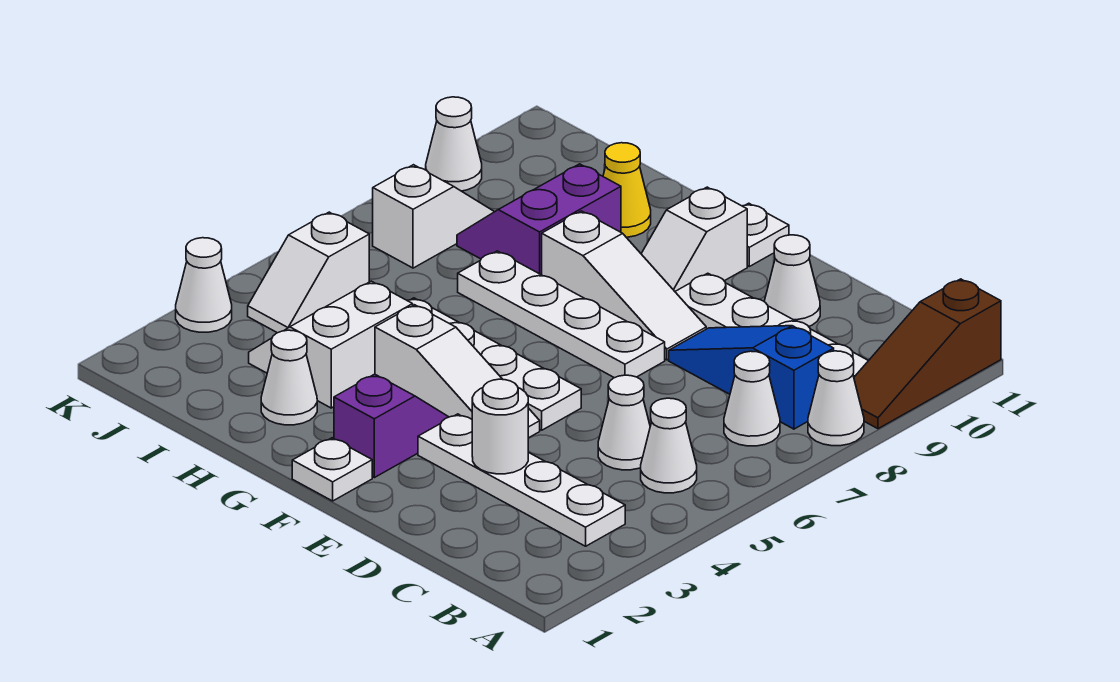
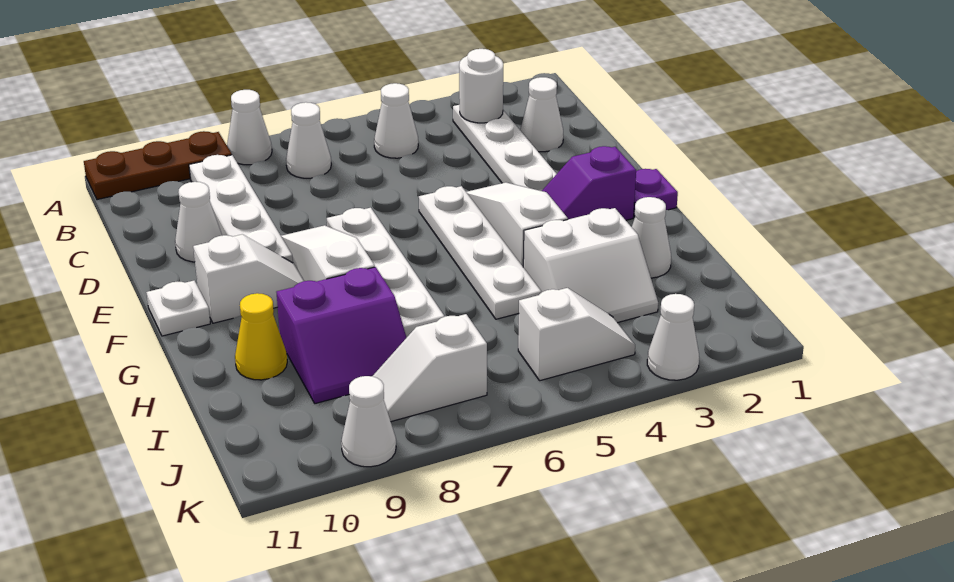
brown slope A9:A11 level 1 top 11 -> brown plate A9:A11 level 1
blue slope B8:D8 level 1 top B -> none
white cone C5 level 1 -> white cone C2 level 1
white round brick D3 level 2 -> white round brick B3 level 2
white plate F1 level 1 -> purple plate F1 level 1

